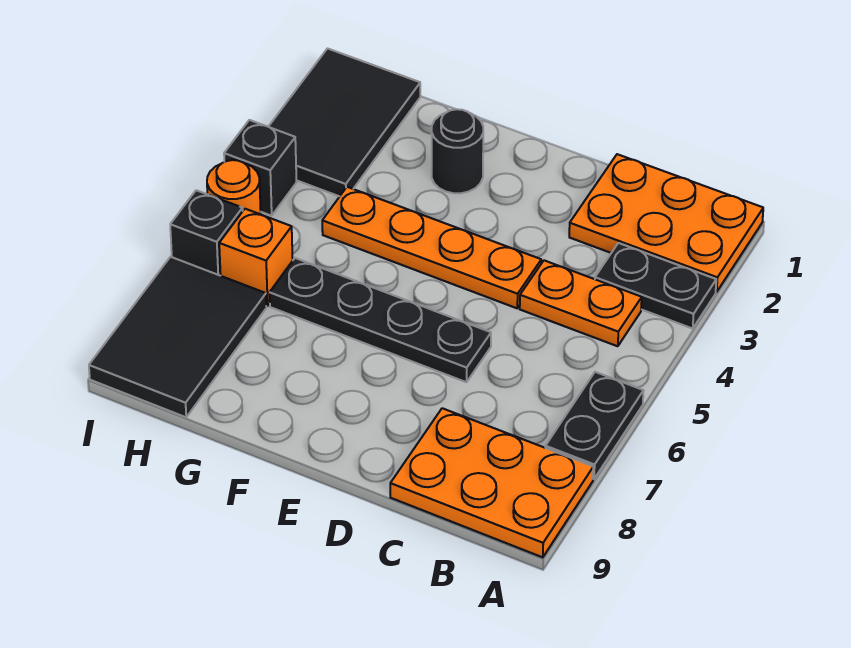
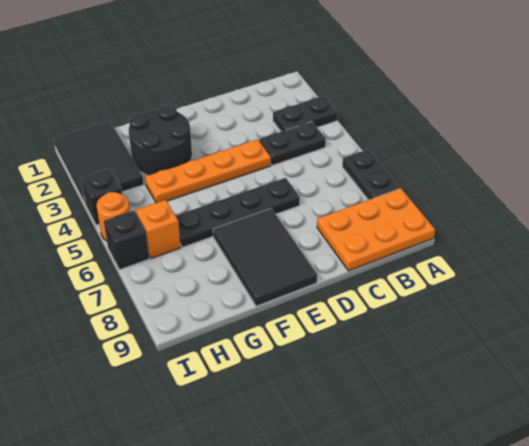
orange plate A1:C2 level 1 -> none
orange plate B4:C4 level 1 -> black plate B4:C4 level 1
black round brick F2 level 1 -> black round brick F2:G3 level 1
black tile H7:I9 level 1 -> black tile E7:F9 level 1

